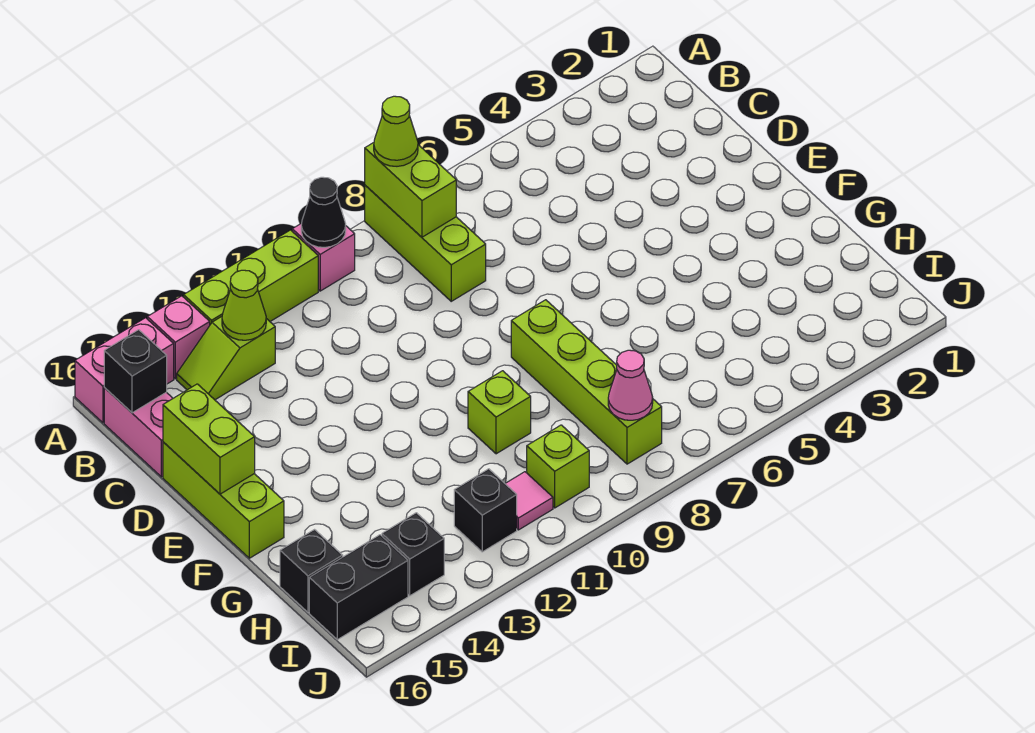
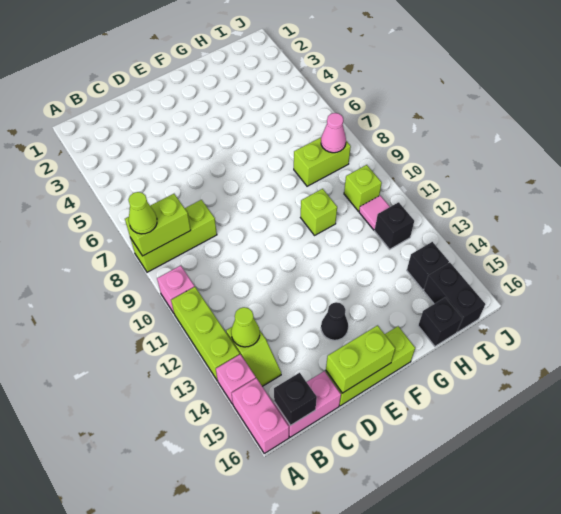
black cone A10 level 2 -> black cone E14 level 1
lime brick F8:I8 level 1 -> lime brick H8:I8 level 1

